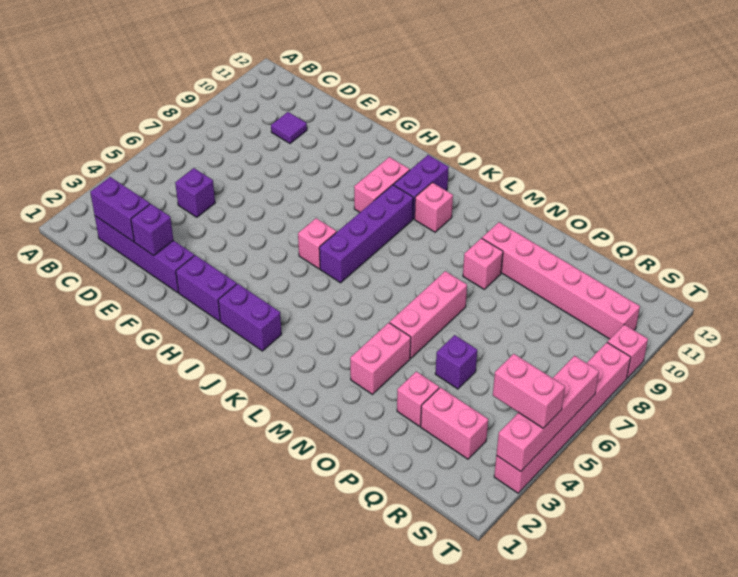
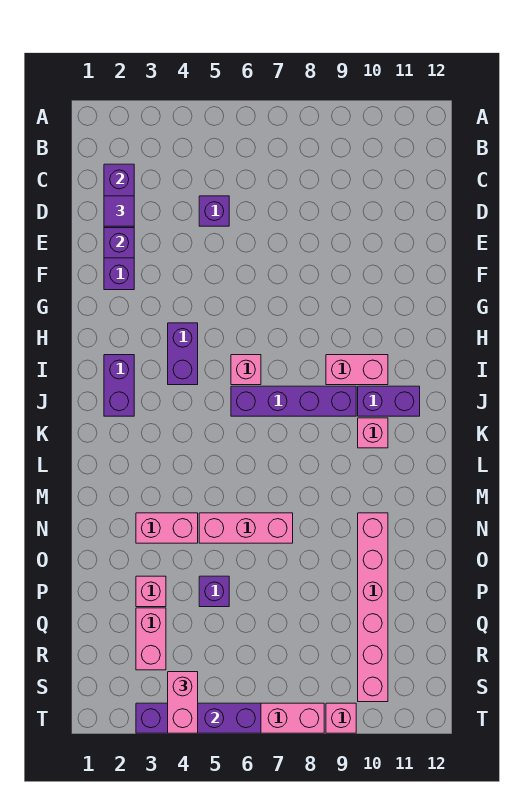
purple tile D10 level 1 -> purple tile D2 level 3
purple brick G2:H2 level 1 -> purple brick H4:I4 level 1
pink brick N9 level 1 -> none
pink brick T3:T6 level 2 -> purple brick T3:T6 level 2

